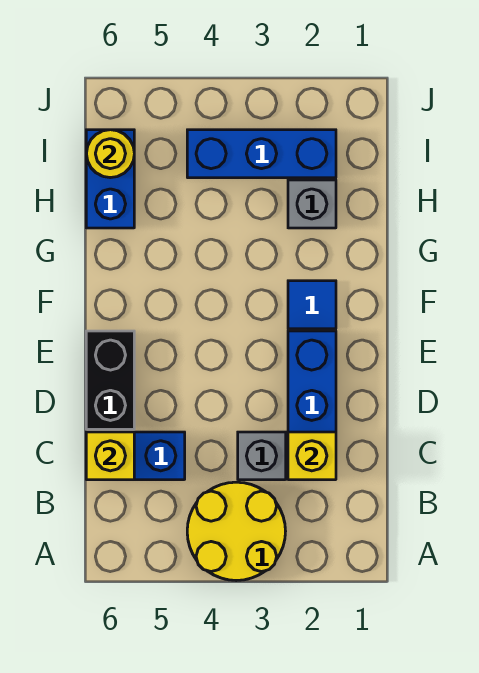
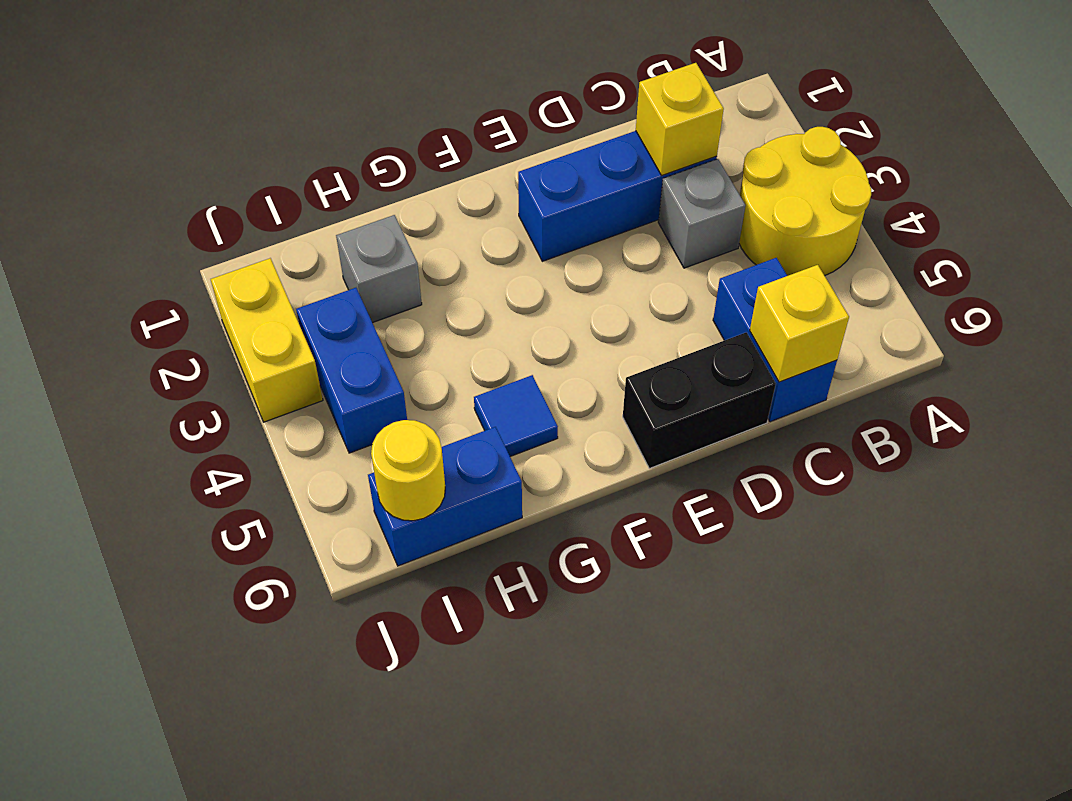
blue tile F2 level 1 -> blue tile G5 level 1
blue brick I2:I4 level 1 -> blue brick I3:I4 level 1
none -> yellow brick J2:J3 level 1

